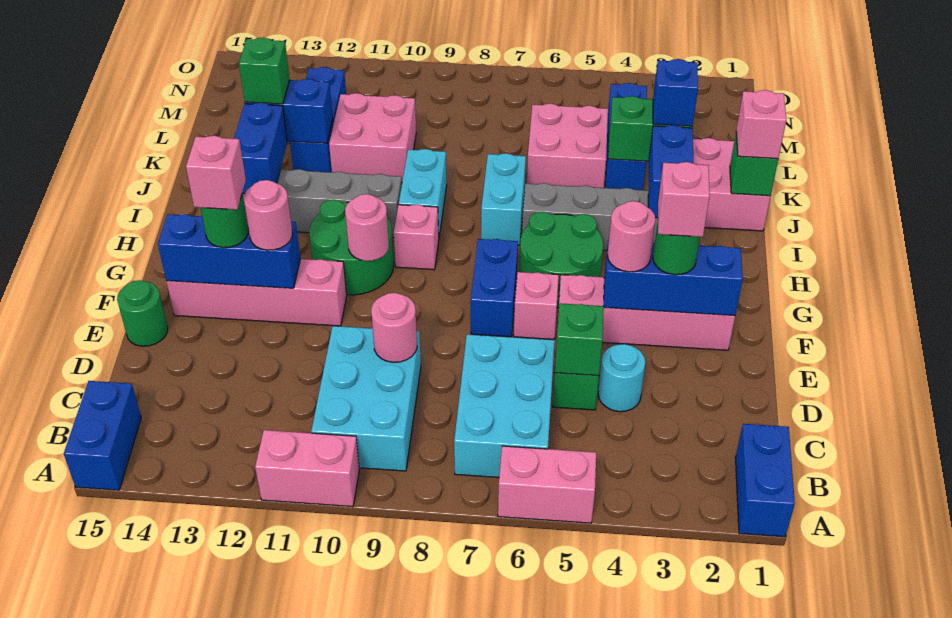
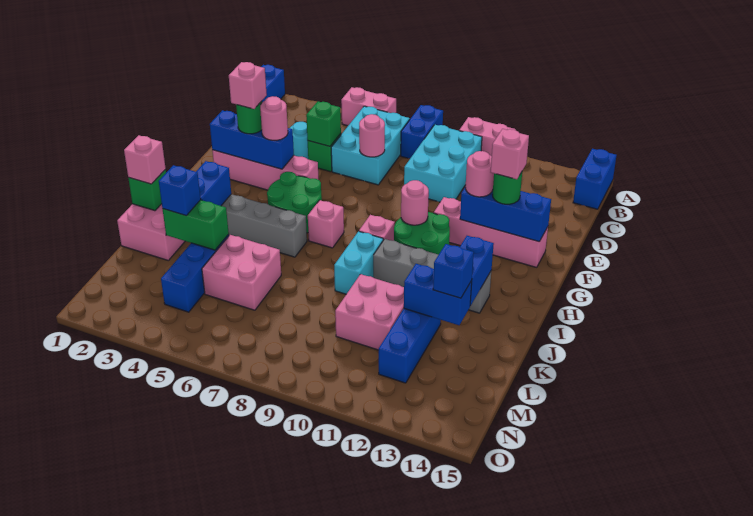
pink round brick D9 level 2 -> pink round brick D7 level 2
green round brick E15 level 1 -> none
pink brick F6 level 1 -> pink brick H7 level 1
blue brick F7:G7 level 1 -> blue brick A8:B8 level 1
cyan brick I7:J7 level 1 -> none
green brick K13 level 3 -> blue brick K13 level 3

